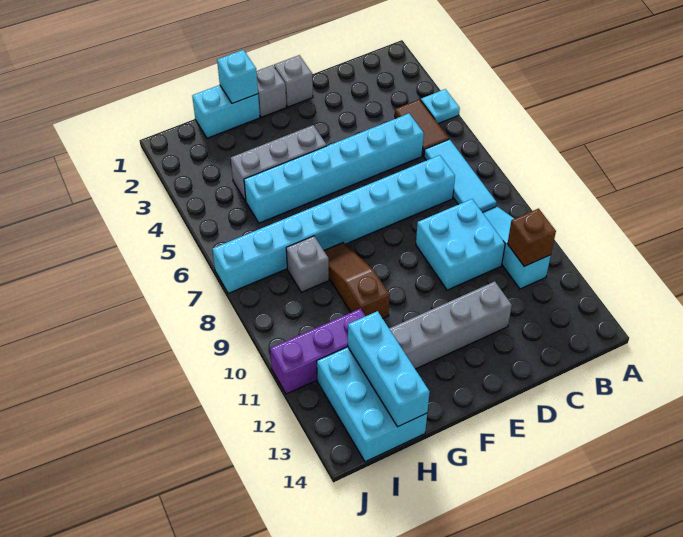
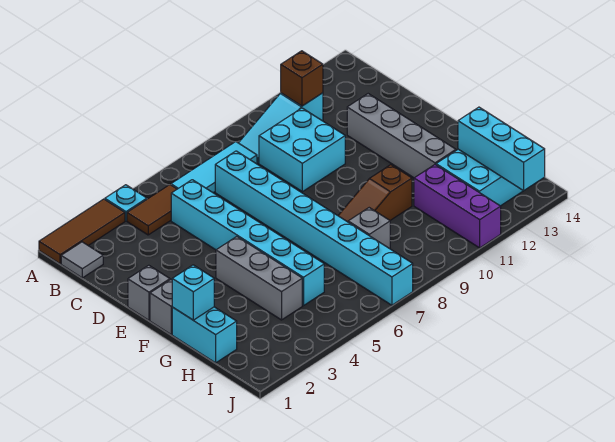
none -> brown tile A1:A3 level 1
none -> grey tile B1 level 1
cyan brick H12:H14 level 2 -> cyan brick H13:J13 level 2

